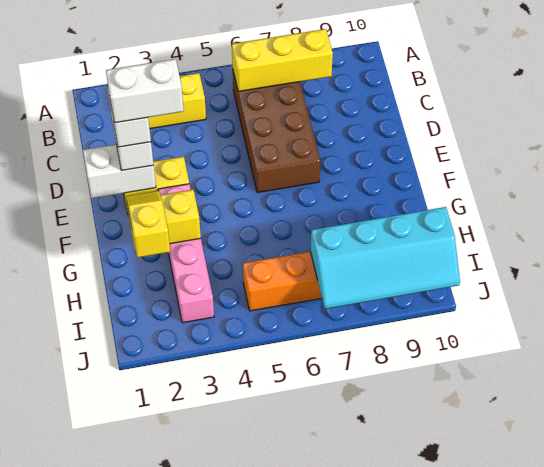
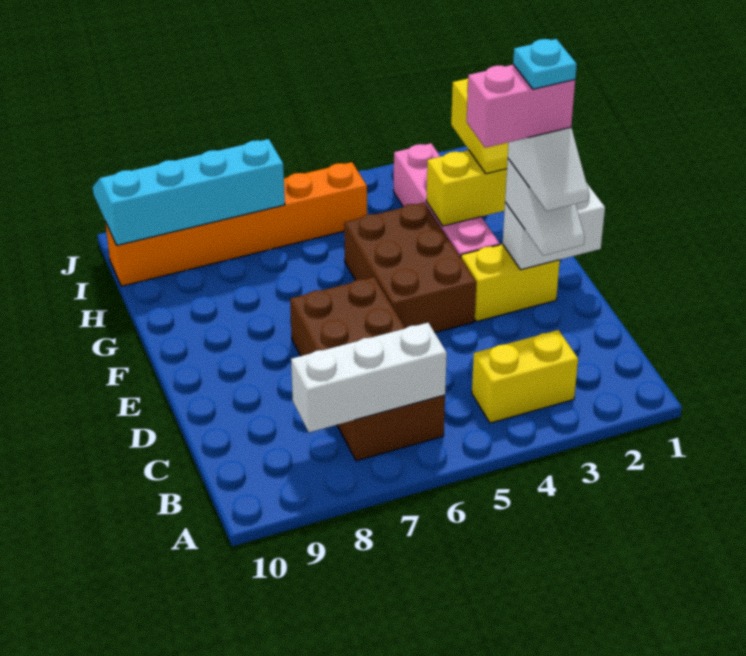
yellow brick B6:B8 level 2 -> white brick B6:B8 level 2
white brick E2:E3 level 5 -> pink brick E2:E3 level 5
none -> cyan plate E2 level 6
none -> brown brick E4:G5 level 1

